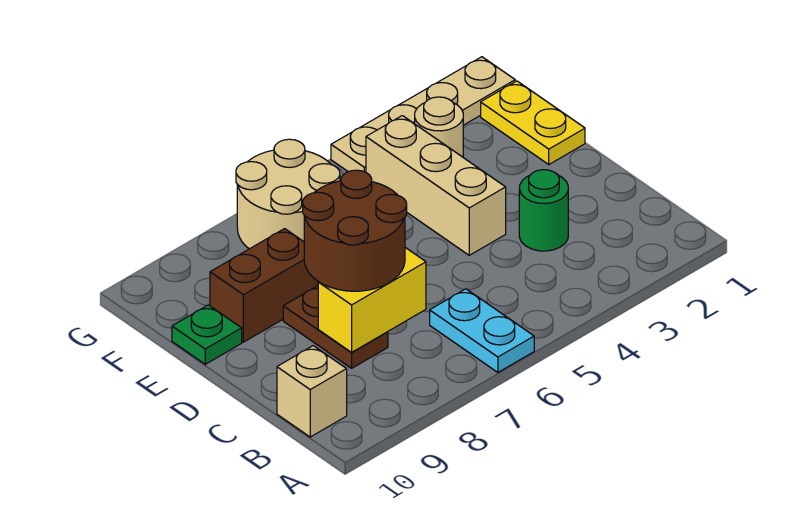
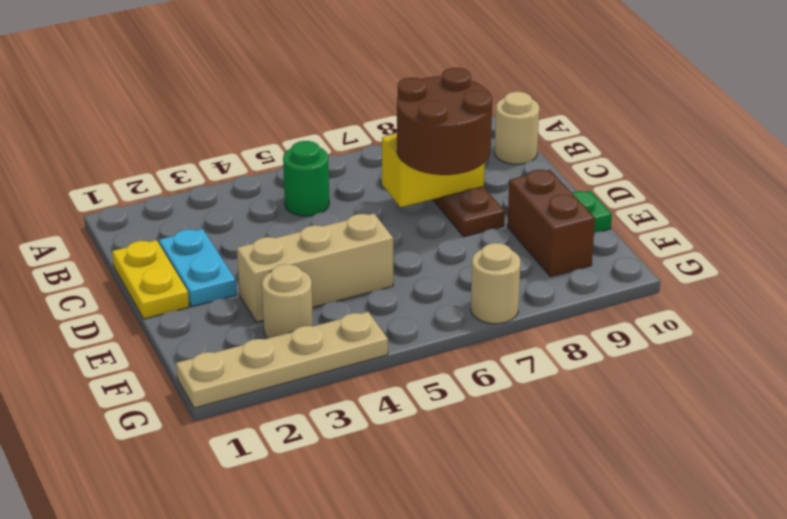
cyan plate A6:B6 level 1 -> cyan plate C2:D2 level 1
tan brick B10 level 1 -> tan round brick B10 level 1
green round brick C3 level 1 -> green round brick B5 level 1
tan brick D4:F4 level 1 -> tan brick E3:E5 level 1
yellow plate E1:F1 level 1 -> yellow plate C1:D1 level 1
brown brick E8:E9 level 1 -> brown brick E9:F9 level 1
tan round brick F6:G7 level 1 -> tan round brick G7 level 1

